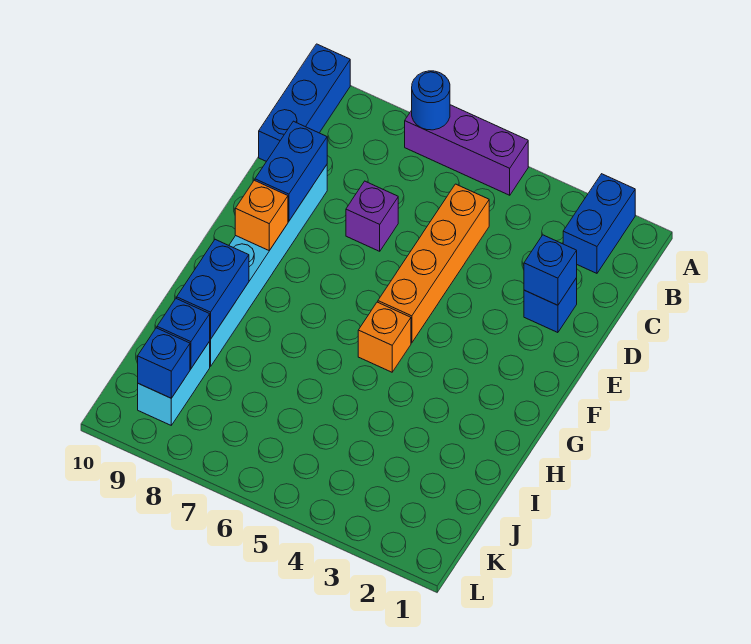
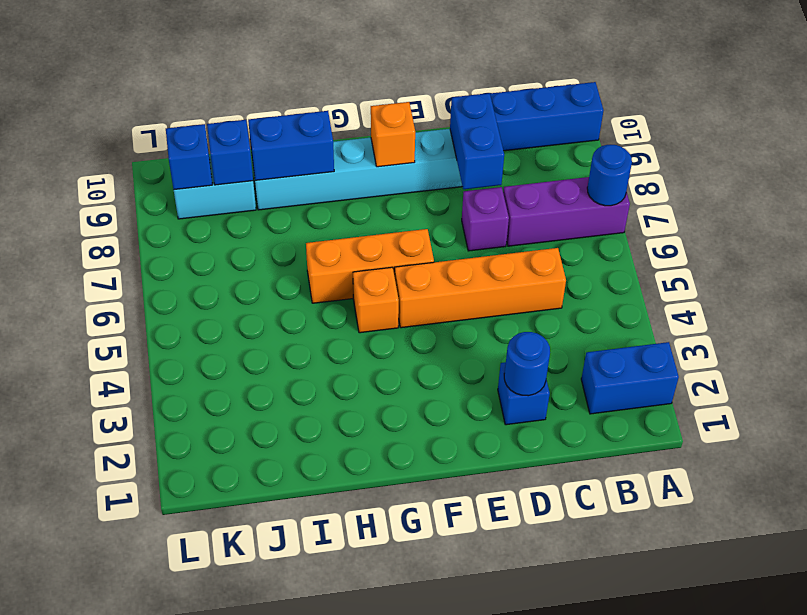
purple brick A5:A7 level 1 -> purple brick A7:C7 level 1
blue brick D2 level 2 -> blue round brick D2 level 2
blue brick D9:E9 level 2 -> blue brick D8:D9 level 2
none -> orange brick F6:H6 level 1

